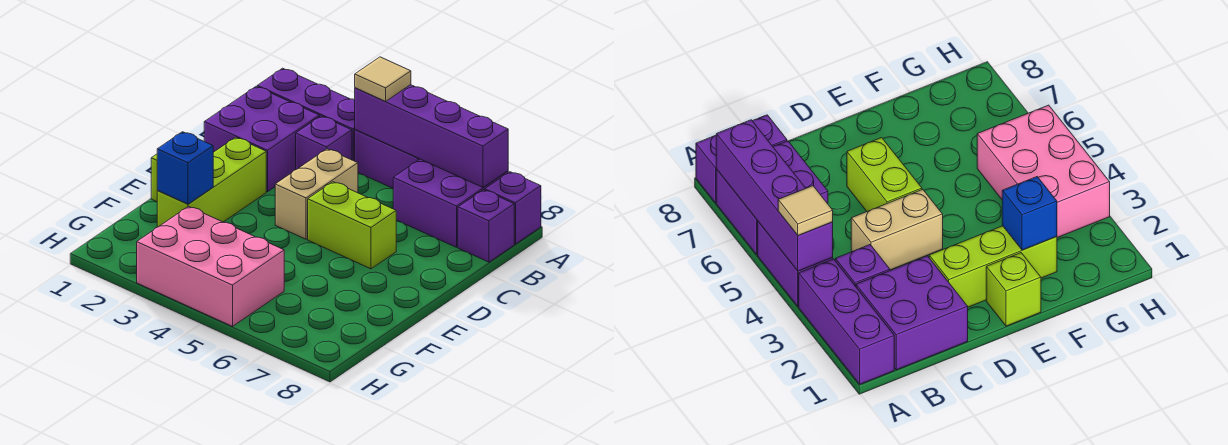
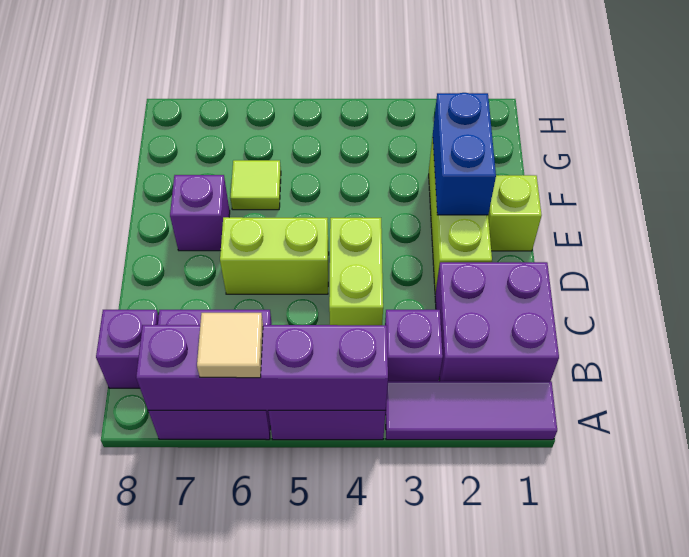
purple brick A1:A3 level 1 -> purple tile A1:A3 level 1
tan tile A4 level 3 -> tan tile A6 level 3
purple brick A8 level 1 -> purple brick E7 level 1
tan brick C4:D4 level 1 -> lime brick C4:D4 level 1
blue brick F2 level 2 -> blue brick E2:F2 level 2
none -> lime tile F6 level 1
pink brick G3:H5 level 1 -> none

